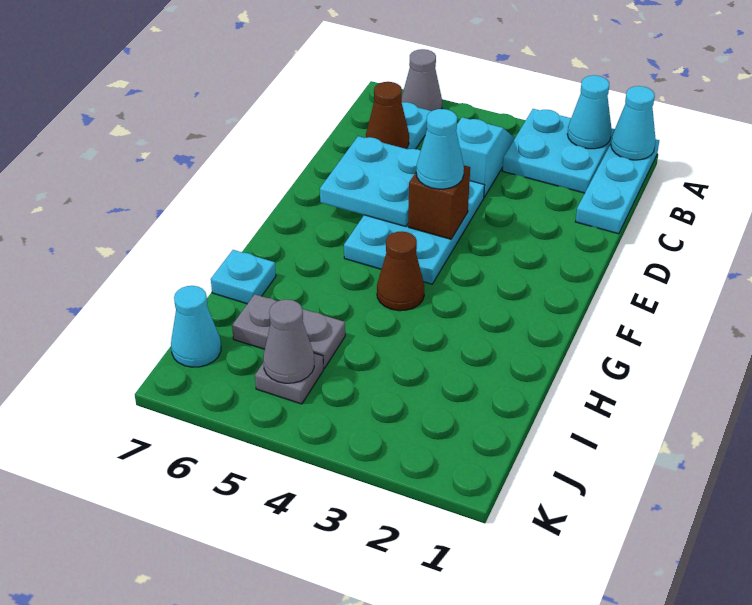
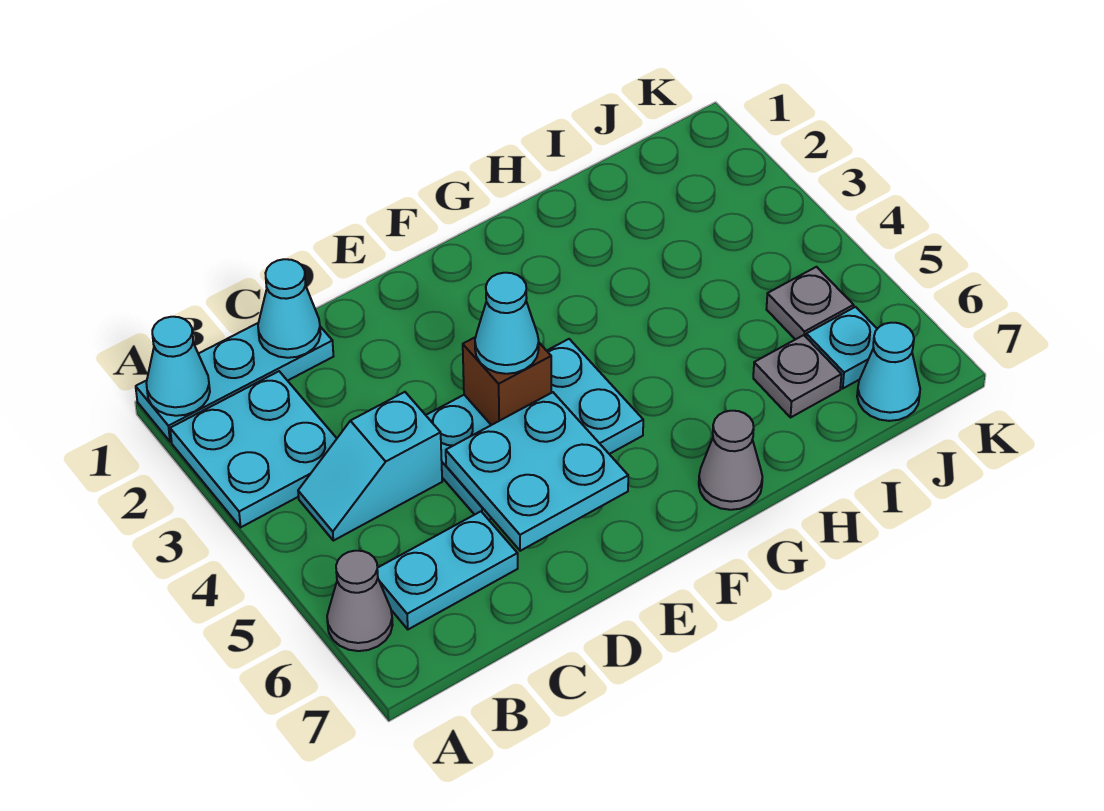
cyan cone A2 level 2 -> cyan cone C1 level 2
brown cone C6 level 2 -> none
brown cone G4 level 1 -> none
cyan plate H7 level 1 -> cyan plate J6 level 1
grey plate I5:I6 level 1 -> grey plate I6 level 1
grey cone J5 level 2 -> grey cone G7 level 1

